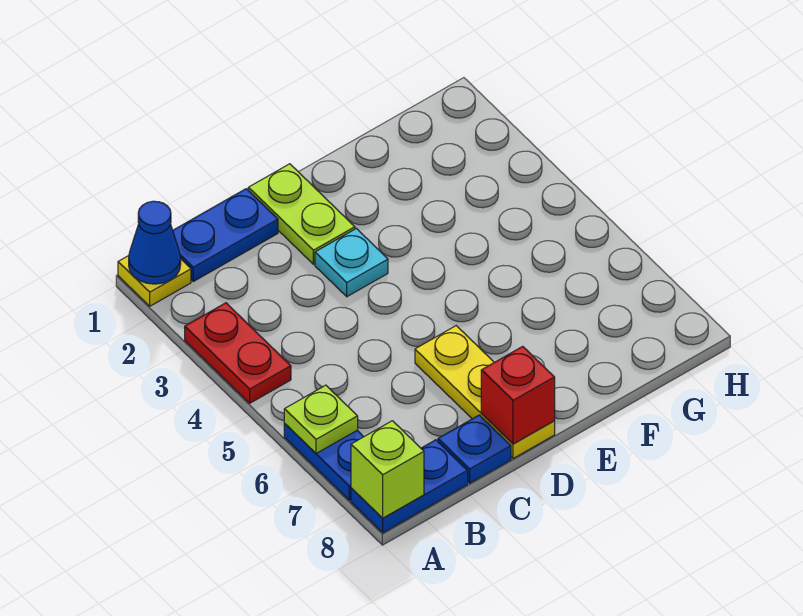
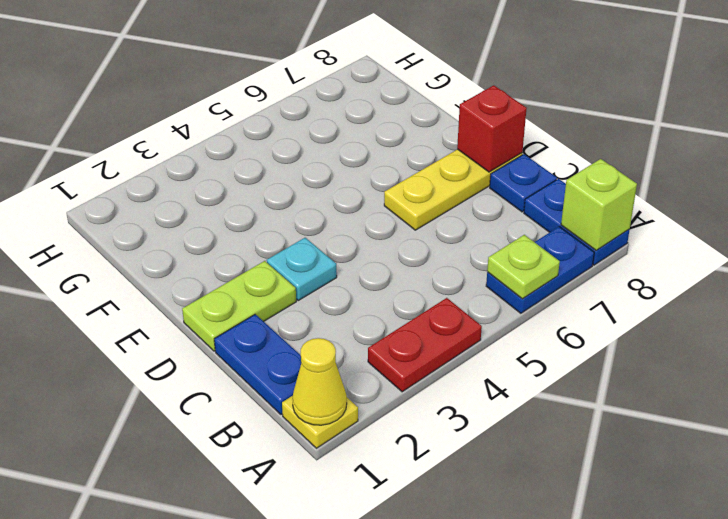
blue cone A1 level 2 -> yellow cone A1 level 2

